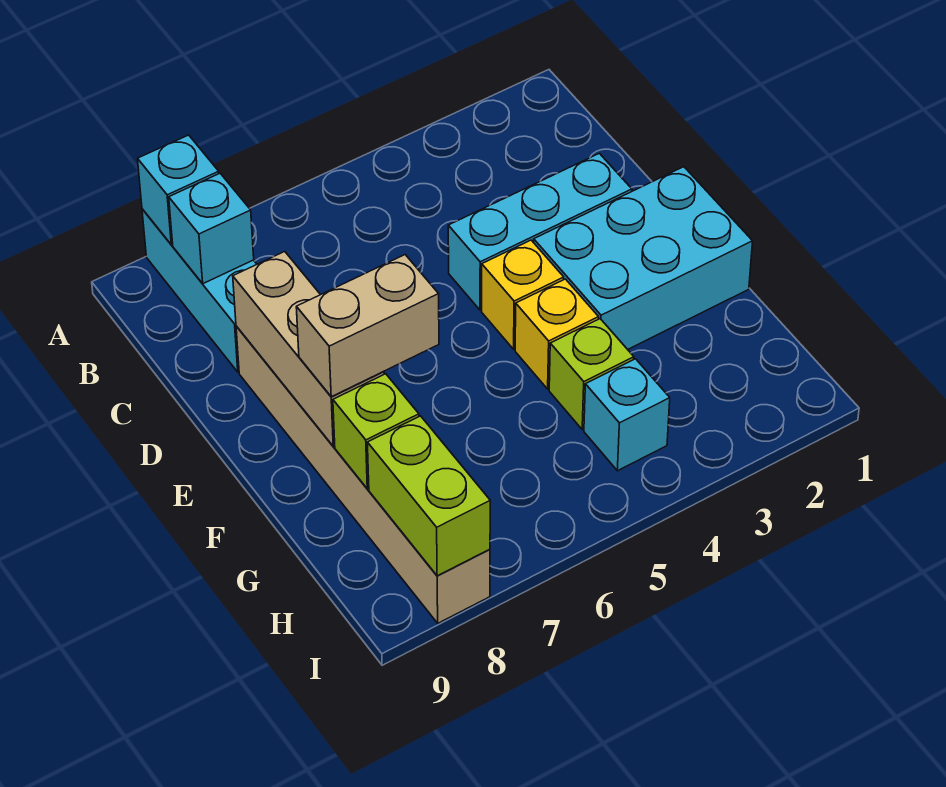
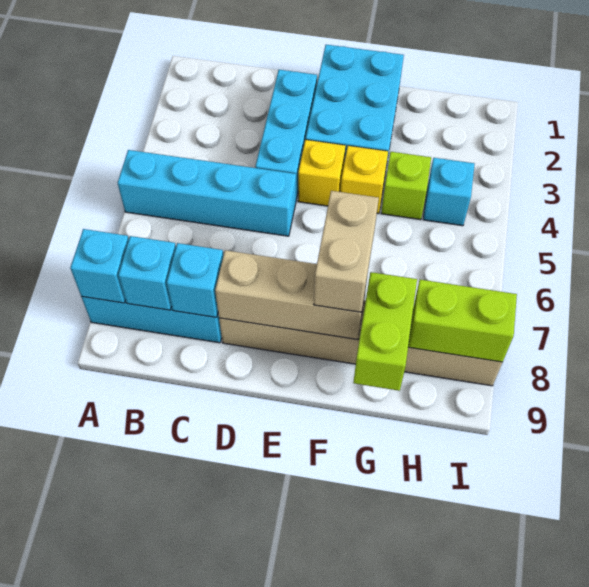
none -> cyan brick A5:D5 level 1
none -> cyan brick C8 level 2
lime brick G8 level 2 -> lime brick G8:G9 level 2

